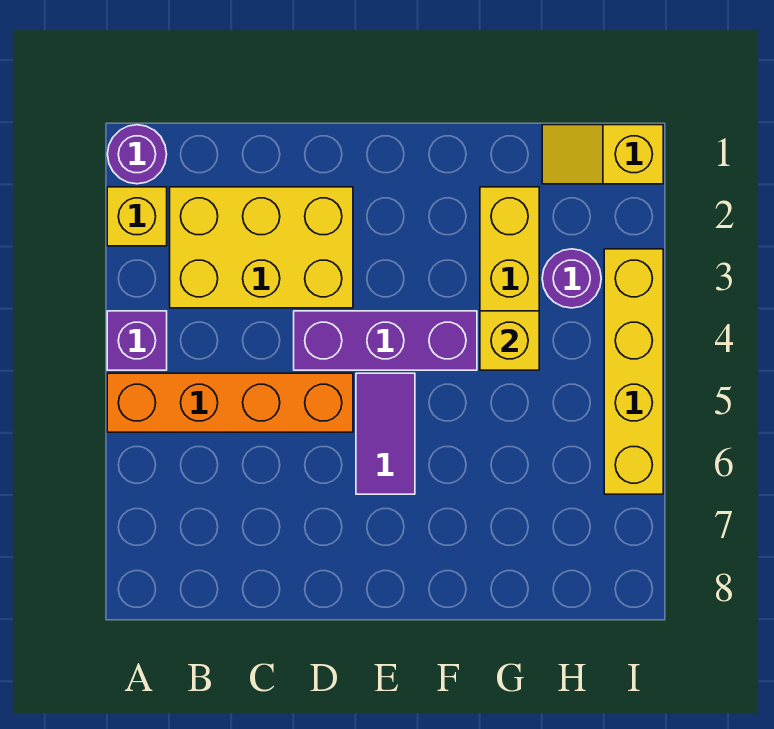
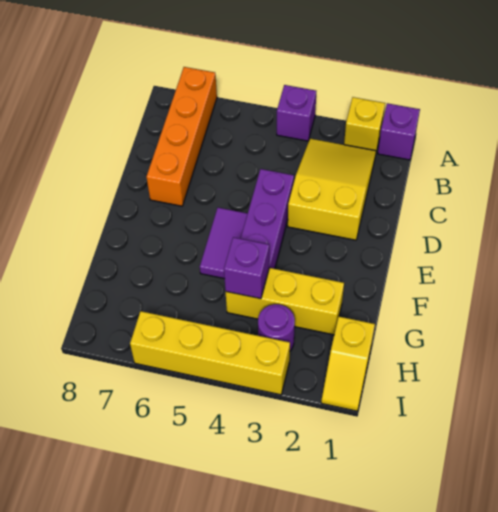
purple round brick A1 level 1 -> purple brick A1 level 1
orange brick A5:D5 level 1 -> orange brick A7:D7 level 1
yellow brick B2:D3 level 1 -> yellow slope B2:D3 level 1 top D
purple tile E5:E6 level 1 -> purple tile E5:F5 level 1
yellow brick G4 level 2 -> purple brick G4 level 2
yellow slope H1:I1 level 1 top I -> yellow slope H1:I1 level 1 top H

